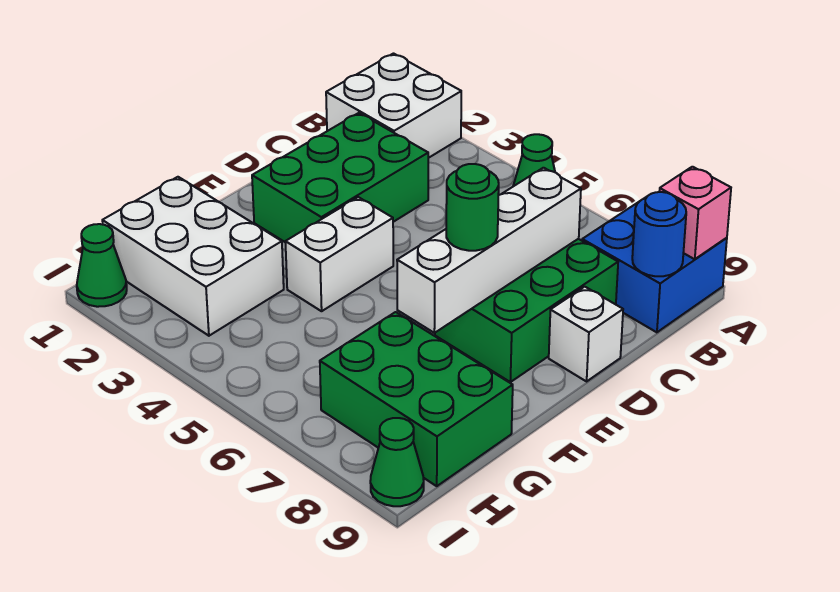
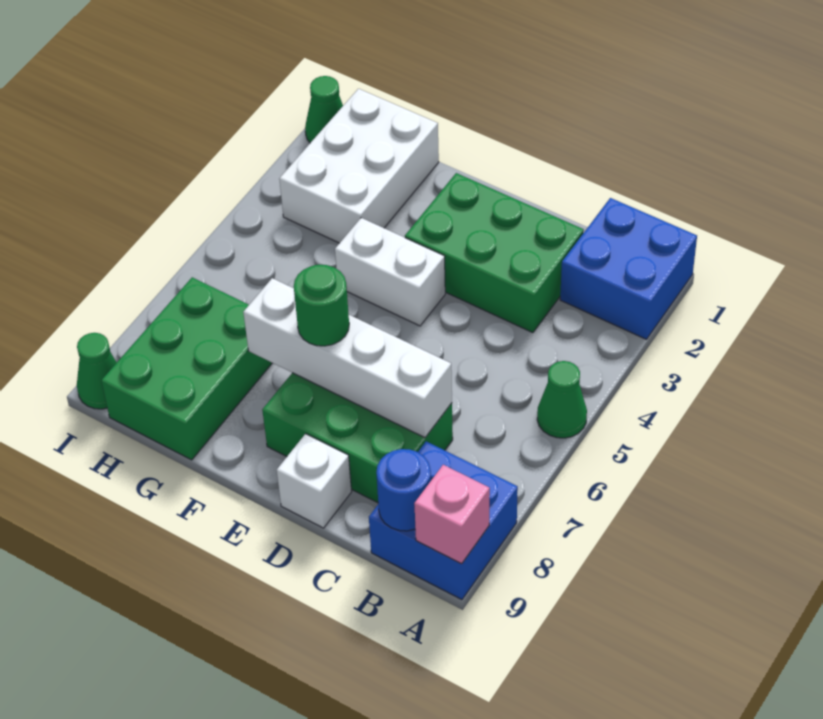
white brick A1:B2 level 1 -> blue brick A1:B2 level 1

